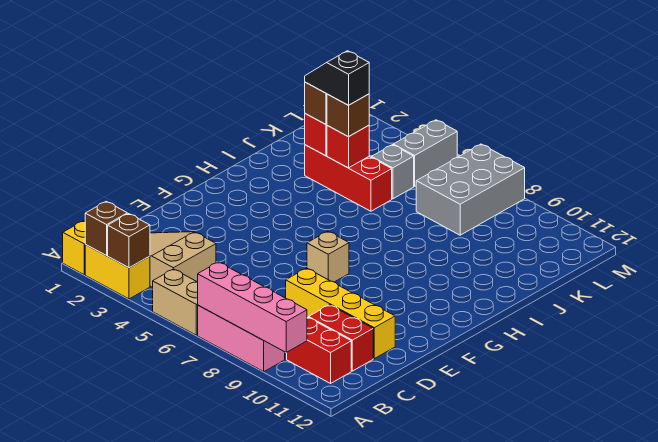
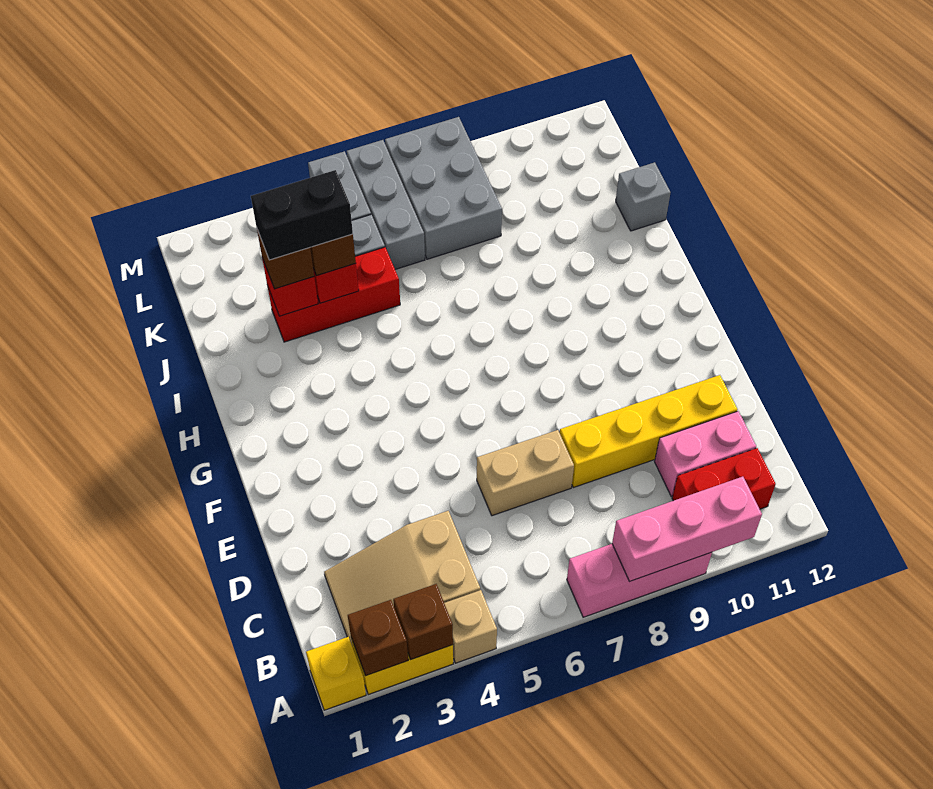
tan brick A5:A6 level 1 -> tan brick D6:D7 level 1
pink brick A7:A10 level 2 -> pink brick A8:A10 level 2
red brick C10:C11 level 1 -> pink brick C10:C11 level 1
tan brick F7 level 1 -> tan brick A4 level 1
black slope J3:J4 level 4 top 4 -> black brick J3:J4 level 4
none -> grey brick J12 level 1
none -> grey brick K6:M6 level 1

